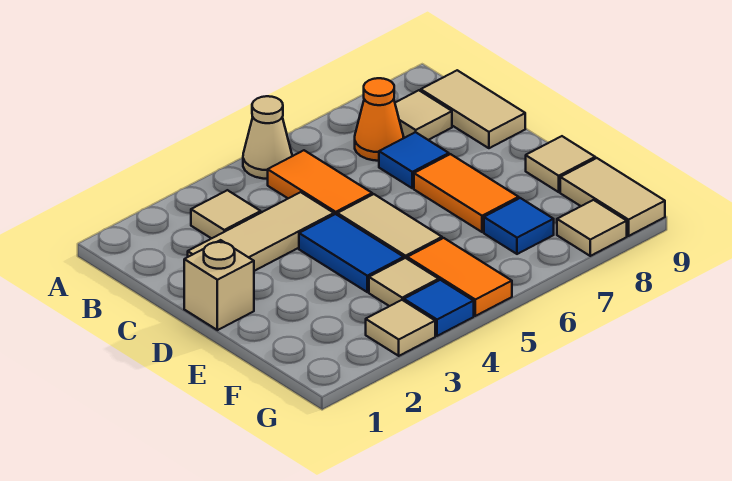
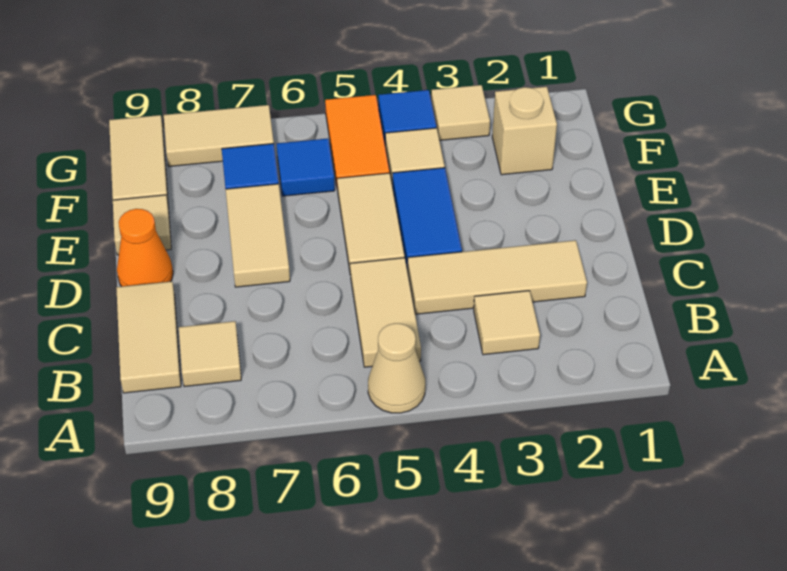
orange tile B5:C5 level 1 -> tan tile B5:C5 level 1
orange cone B7 level 1 -> orange cone D9 level 1
blue tile C7 level 1 -> blue tile F6 level 1
tan brick D1 level 1 -> tan brick F2 level 1
orange tile D7:E7 level 1 -> tan tile D7:E7 level 1
tan tile G8 level 1 -> tan tile G7:G8 level 1

